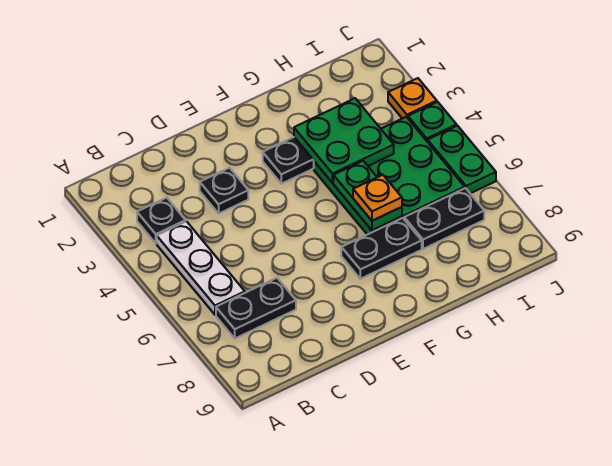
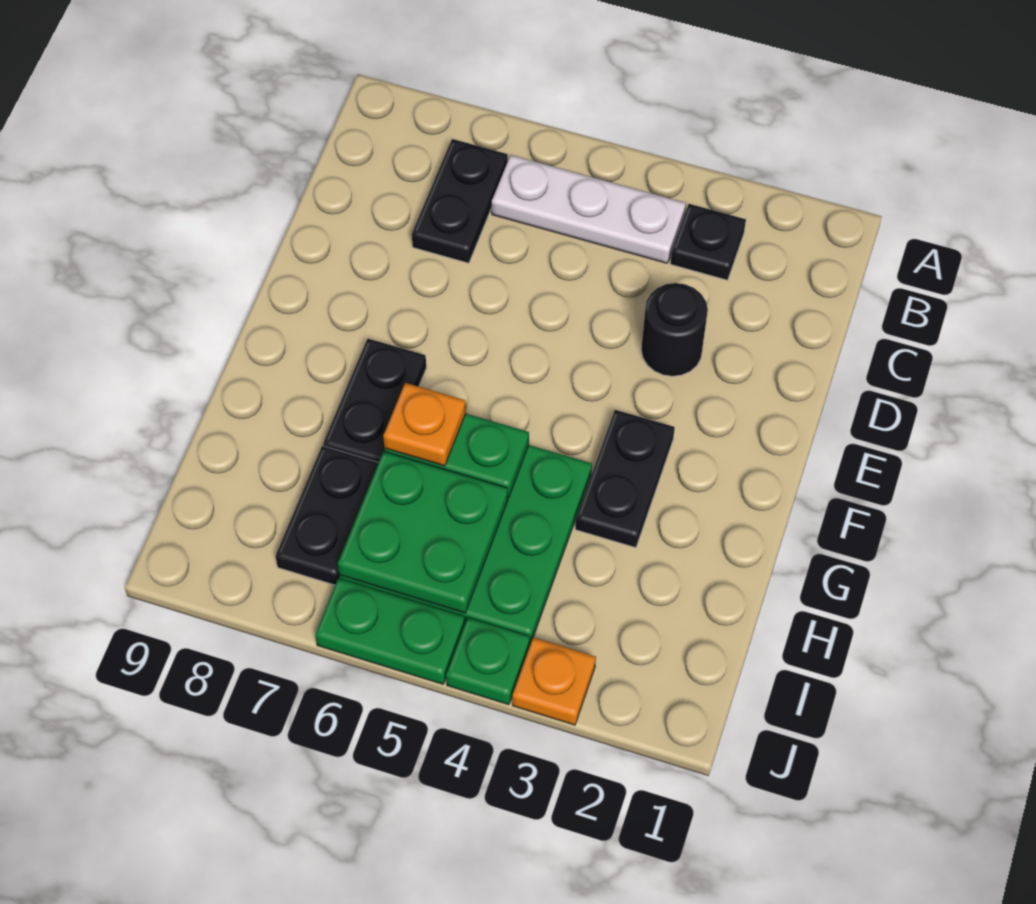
black plate D3 level 1 -> black round brick D3 level 1
green plate G3:H4 level 2 -> green plate H5:I6 level 2

